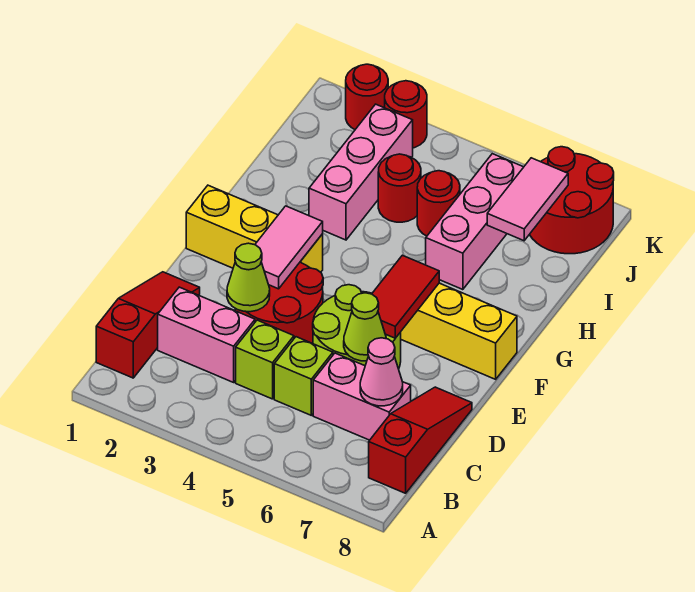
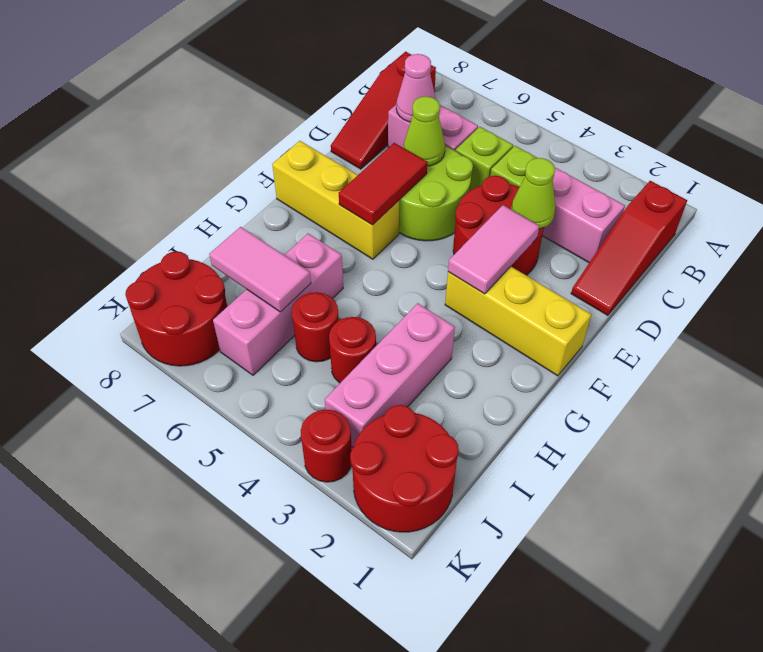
pink tile I7:J7 level 2 -> pink tile I6:I7 level 2
red round brick K2 level 1 -> red round brick J1:K2 level 1

